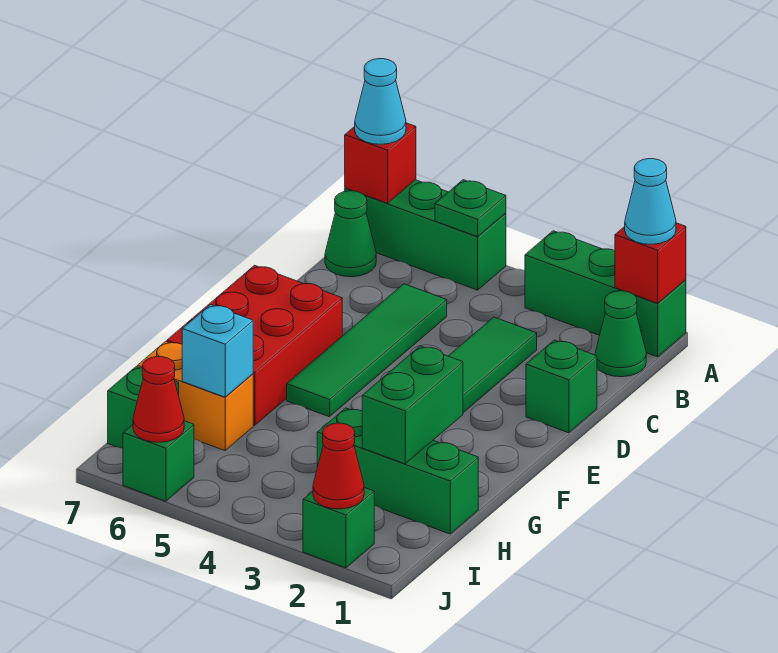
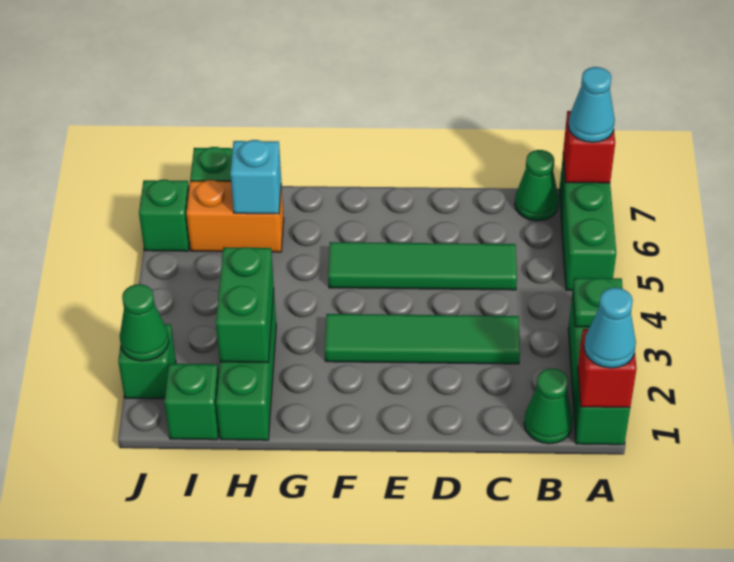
green plate A5 level 2 -> green plate A3 level 2
green brick D1 level 1 -> green brick I1 level 1
red brick E6:G7 level 1 -> none
green brick G2:H2 level 2 -> green brick H2:H3 level 2
orange brick H6:H7 level 1 -> orange brick H6:I6 level 1
red cone J2 level 2 -> green cone J2 level 2
red cone J6 level 2 -> none

